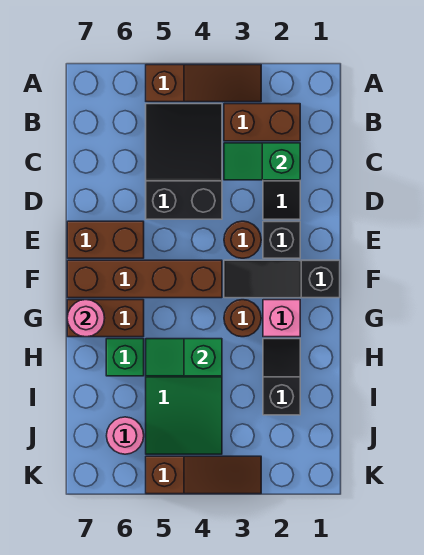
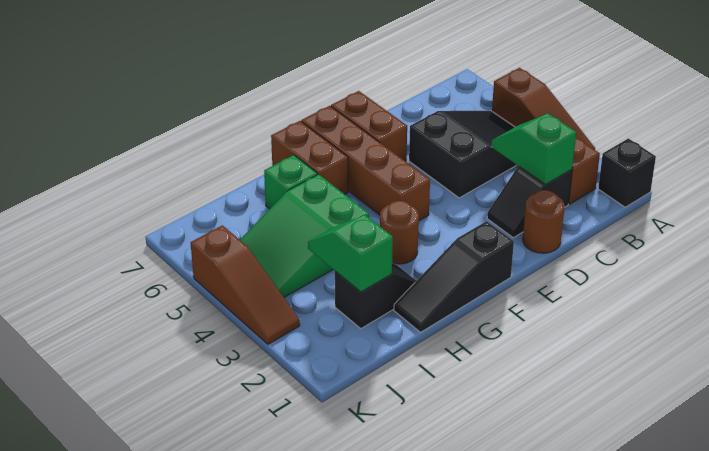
black brick E2 level 1 -> black brick A1 level 1
brown round brick E3 level 1 -> brown round brick D1 level 1
black slope F1:F3 level 1 top 1 -> black slope F1:H1 level 1 top F
pink brick G2 level 1 -> none
pink round brick G7 level 2 -> none
green slope H4:H5 level 2 top 4 -> green slope I2:I3 level 2 top 2
pink round brick J6 level 1 -> none

